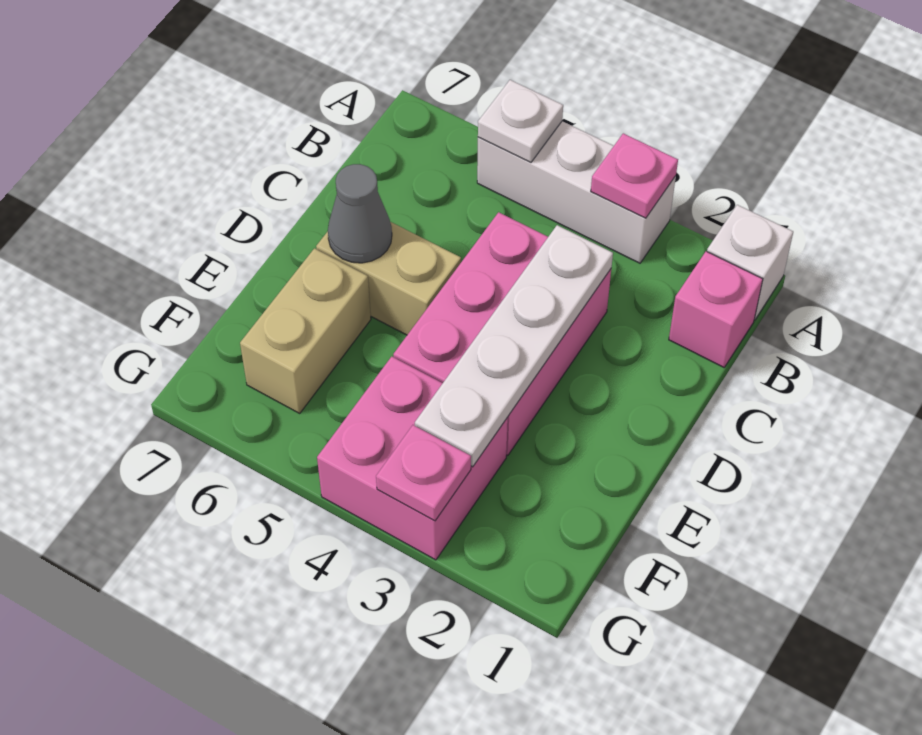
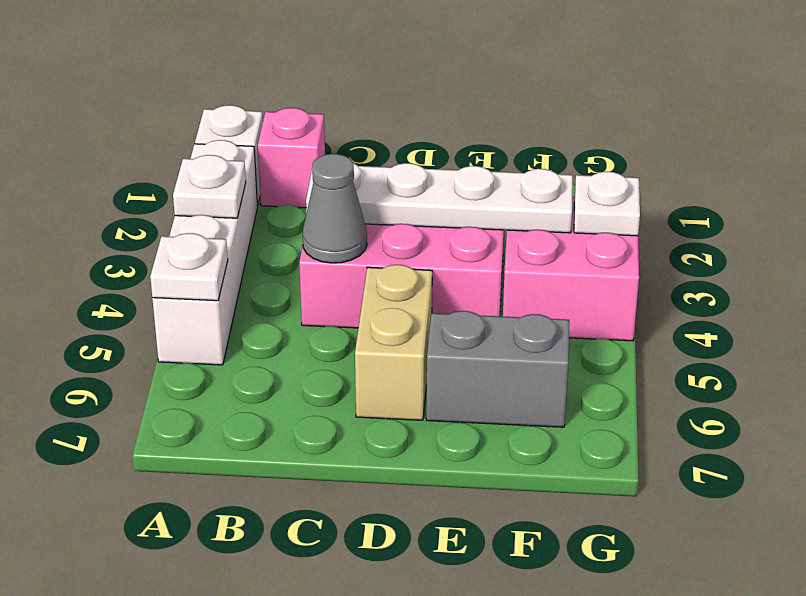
white brick A3:A5 level 1 -> white brick A2:A5 level 1
pink plate A3 level 2 -> white plate A3 level 2
grey cone D6 level 2 -> grey cone C4 level 2
tan brick E6:F6 level 1 -> grey brick E6:F6 level 1
pink plate G3 level 2 -> white plate G3 level 2

